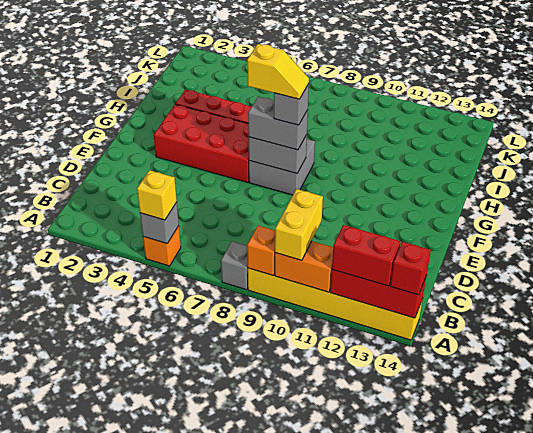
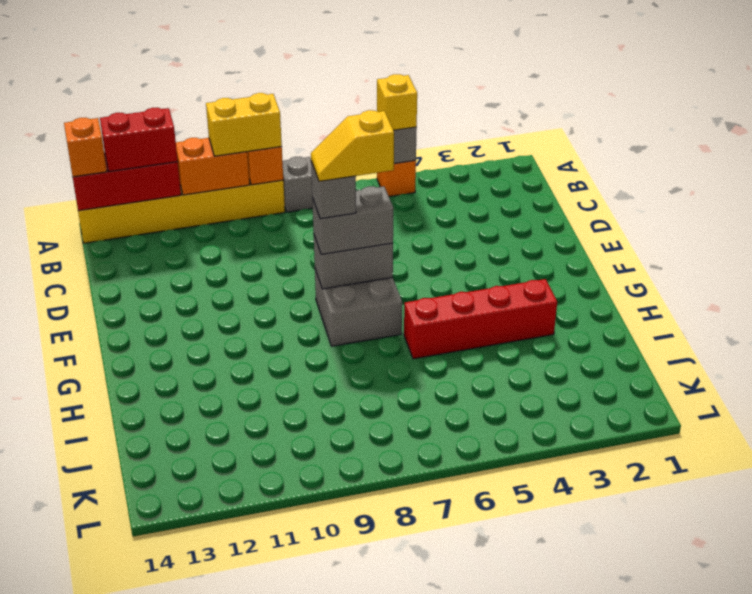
yellow brick A10:B10 level 3 -> yellow brick A9:A10 level 3
red brick A14 level 3 -> orange brick A14 level 3
red brick F3:G6 level 1 -> none

